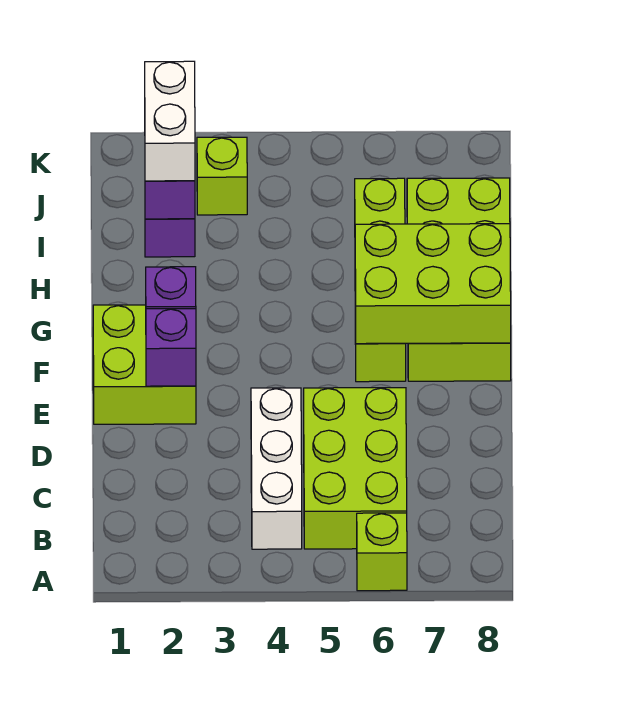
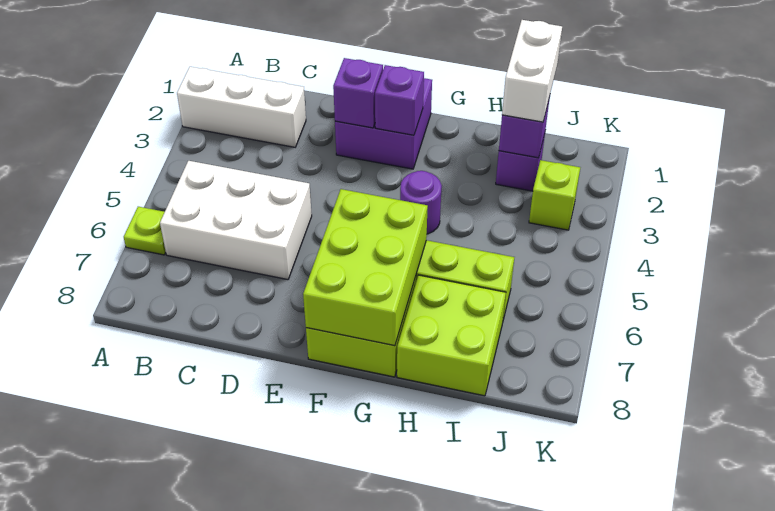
lime brick A6 level 1 -> lime plate A6 level 1
white brick B4:D4 level 1 -> white brick A2:C2 level 1
lime brick B5:D6 level 1 -> white brick B5:D6 level 1
lime brick E1:F2 level 1 -> purple brick E1:F2 level 1
none -> purple round brick G4 level 1
white brick I2:J2 level 3 -> white brick I1:I2 level 3

